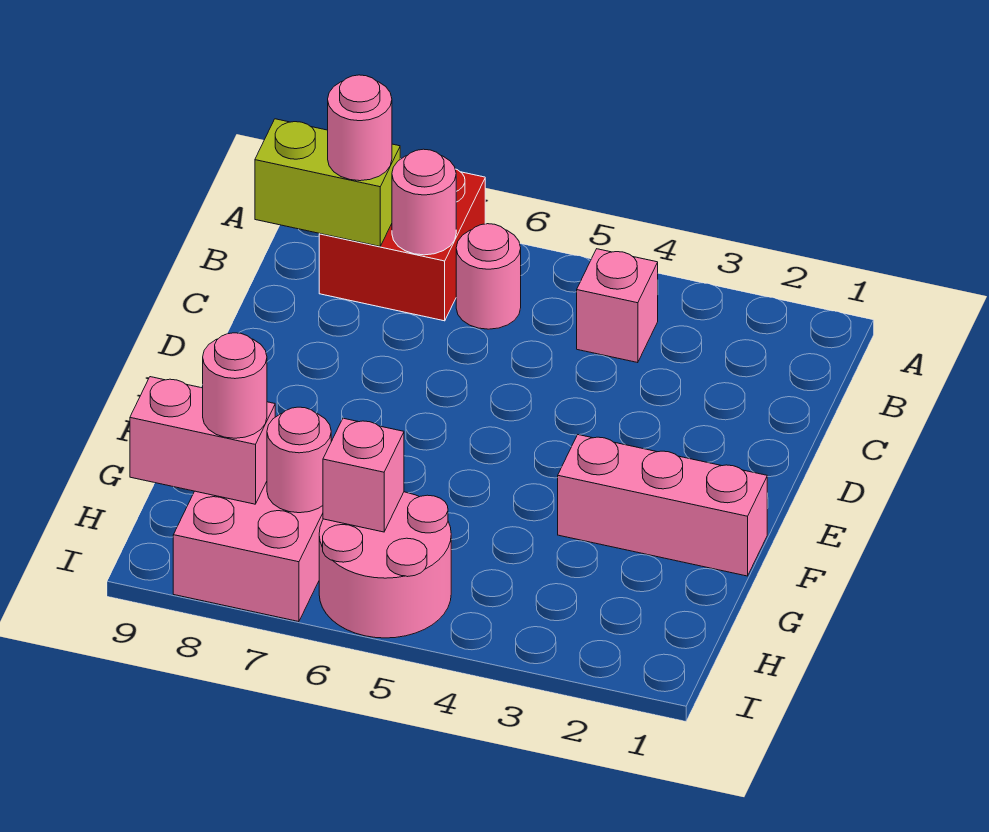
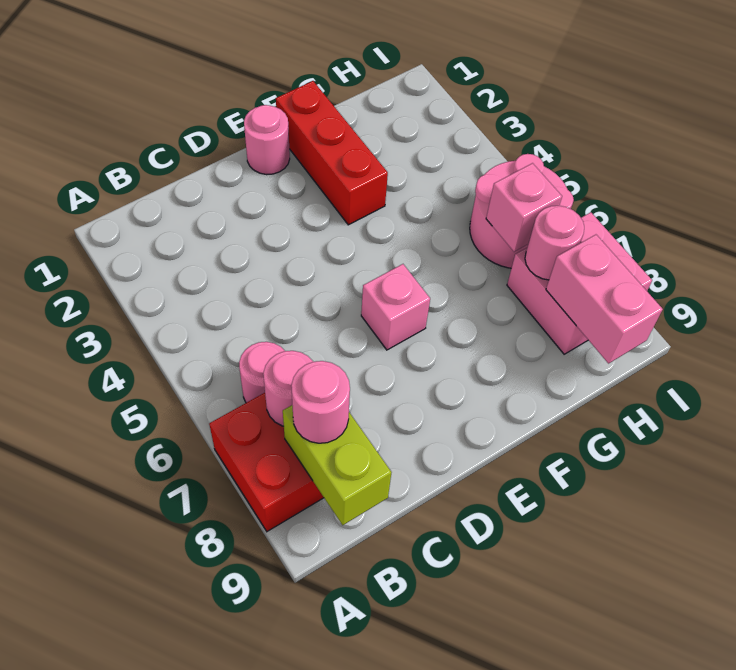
pink brick B4 level 1 -> pink brick E6 level 1
pink brick F1:F3 level 1 -> red brick F1:F3 level 1
pink round brick H8 level 3 -> pink round brick E1 level 1

